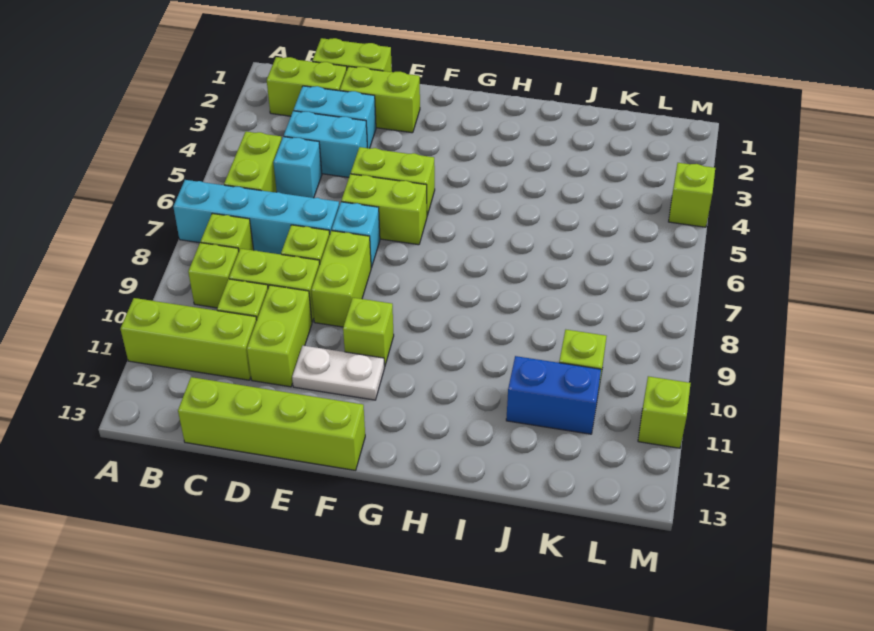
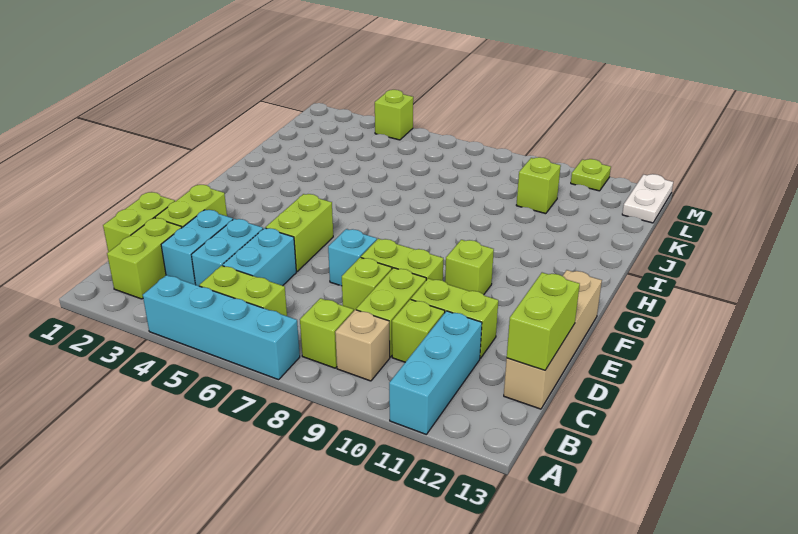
cyan brick A7:D7 level 1 -> cyan brick A4:A7 level 1
lime brick A11:C11 level 1 -> cyan brick A11:C11 level 1
lime brick B9 level 1 -> tan brick B9 level 1
cyan brick C5 level 1 -> cyan brick C5:D5 level 1
lime brick C13:F13 level 1 -> tan brick C13:F13 level 1
lime brick E6:F6 level 1 -> lime brick C13:D13 level 2
white plate E11:F11 level 1 -> white plate L13:M13 level 1
blue brick J11:K11 level 1 -> none
lime brick M11 level 1 -> lime plate M11 level 1

